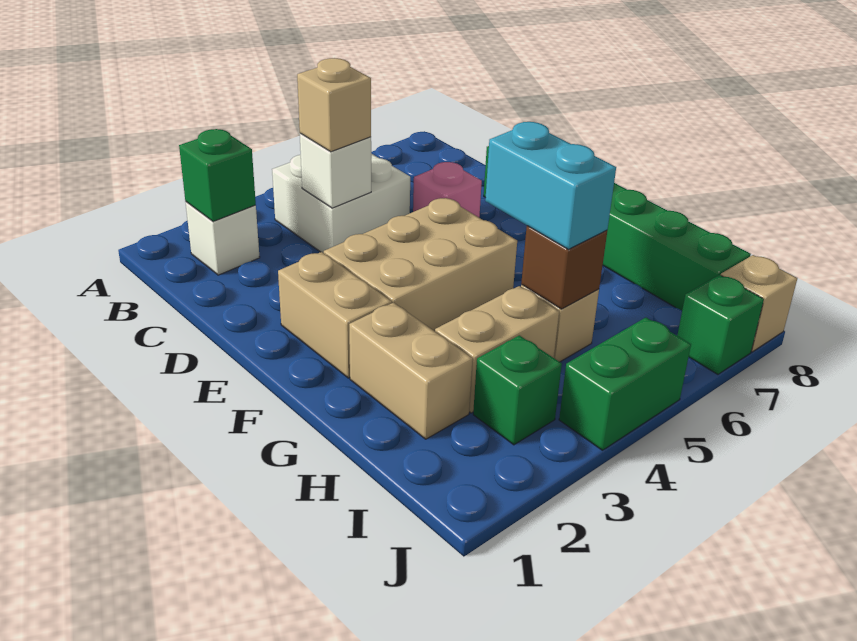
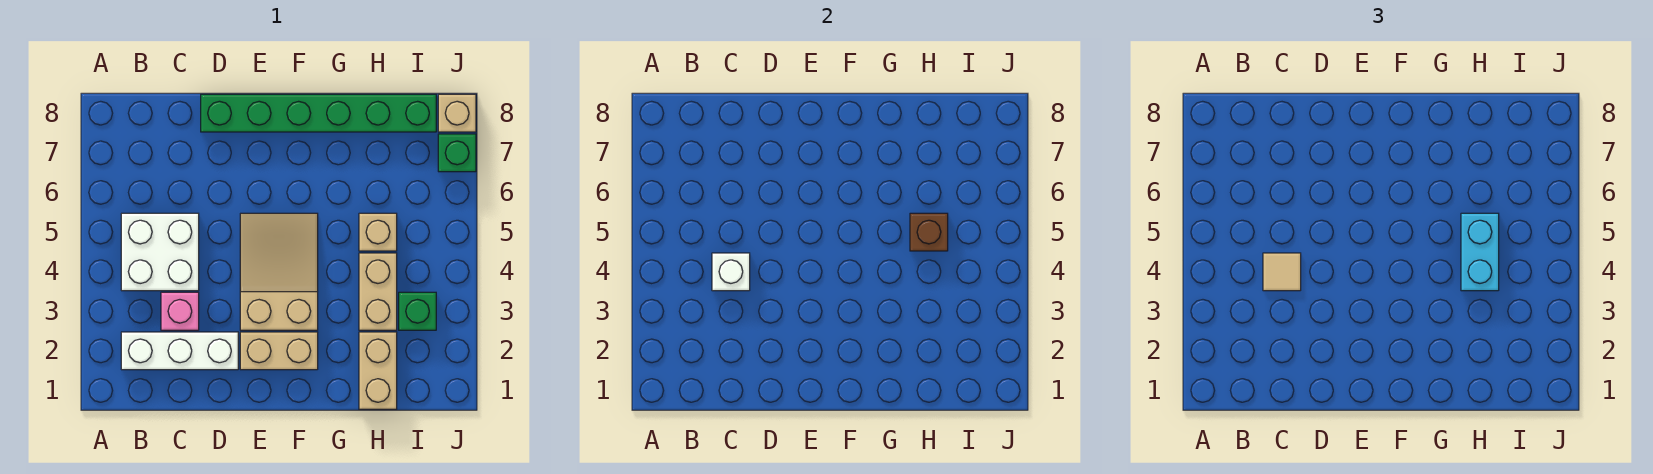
white brick B2 level 1 -> white brick B2:D2 level 1
green brick B2 level 2 -> none
tan brick C4 level 3 -> tan tile C4 level 3
pink brick D6 level 1 -> pink brick C3 level 1
tan brick E3:F5 level 1 -> tan slope E3:F5 level 1 top 3
tan brick G2:H2 level 1 -> tan brick H1:H2 level 1
cyan brick G5:H5 level 3 -> cyan brick H4:H5 level 3
green brick J4:J5 level 1 -> none

